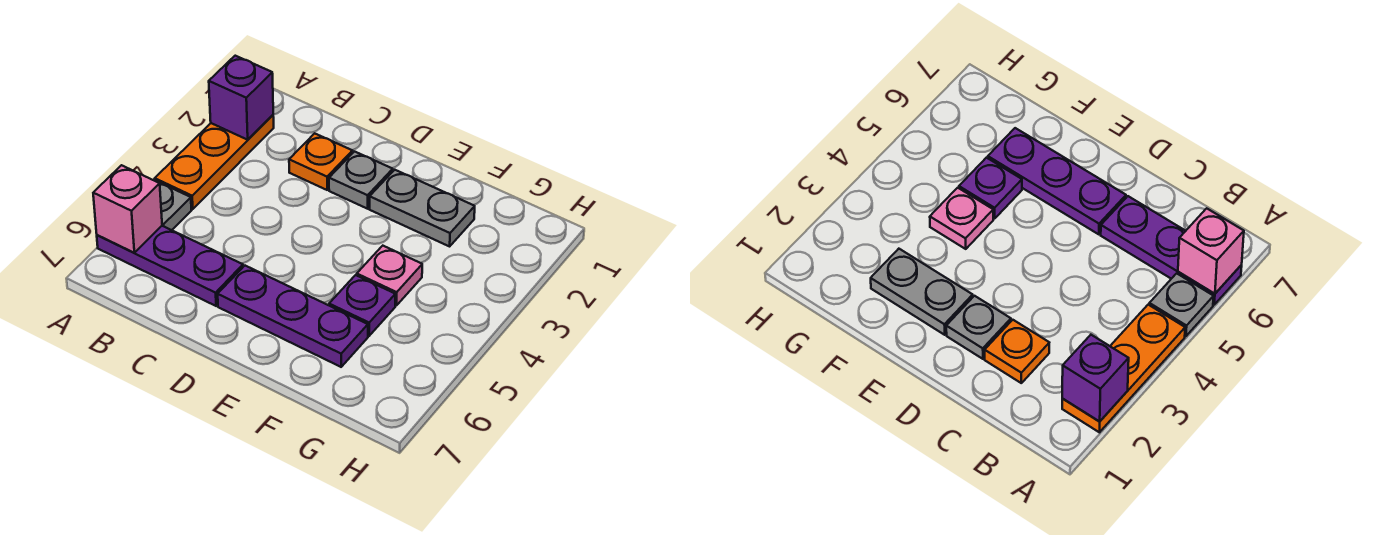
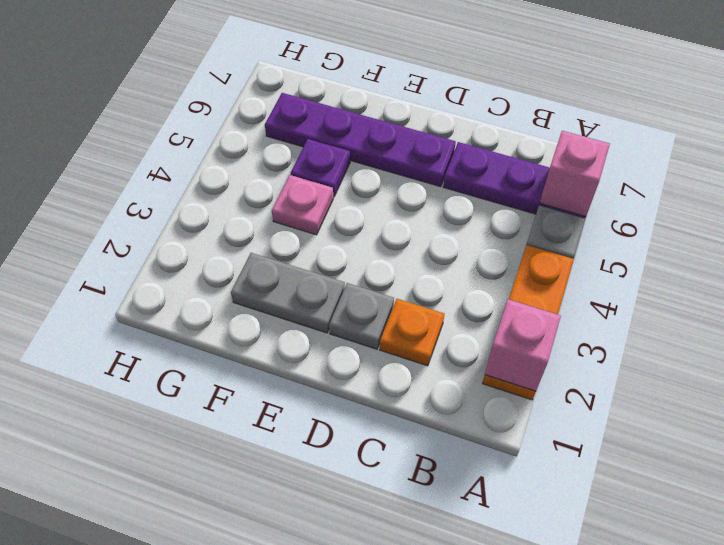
purple brick A2 level 2 -> pink brick A2 level 2
purple plate D6:F6 level 1 -> purple plate D6:G6 level 1

